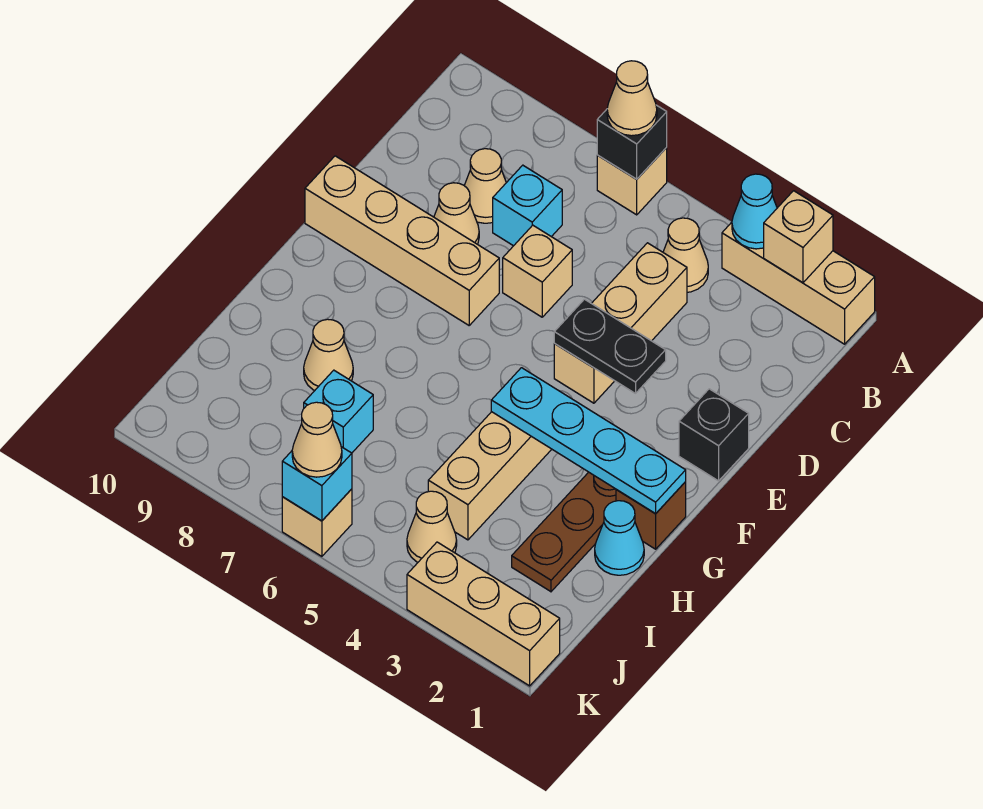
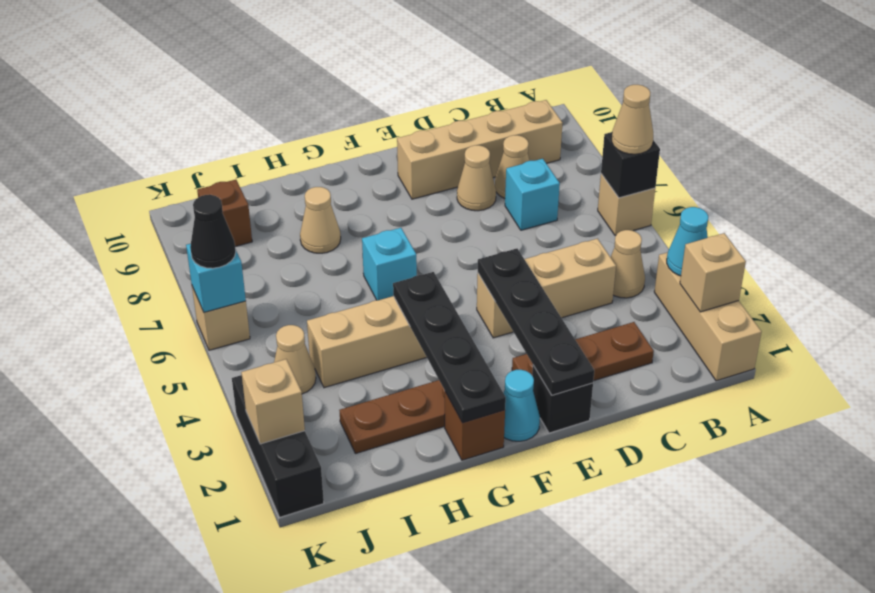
none -> brown plate C2:E2 level 1
tan brick D6 level 1 -> tan brick K2 level 2
black plate E3:E4 level 2 -> black plate E1:E4 level 2
tan brick E7:E10 level 1 -> tan brick B9:E9 level 1
cyan plate G1:G4 level 2 -> black plate G1:G4 level 2
cyan cone H1 level 1 -> cyan cone F1 level 1
cyan brick I7 level 1 -> cyan brick G6 level 1
none -> brown brick J9 level 1
tan brick K1:K3 level 1 -> black brick K1:K3 level 1
tan cone K6 level 3 -> black cone K6 level 3

